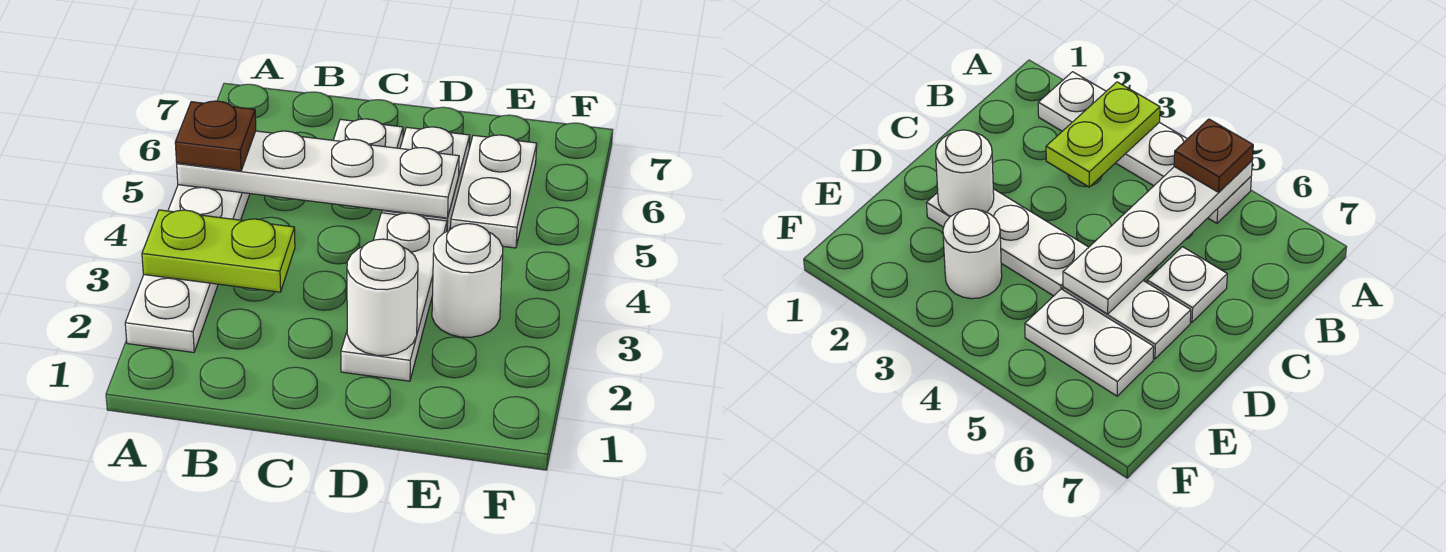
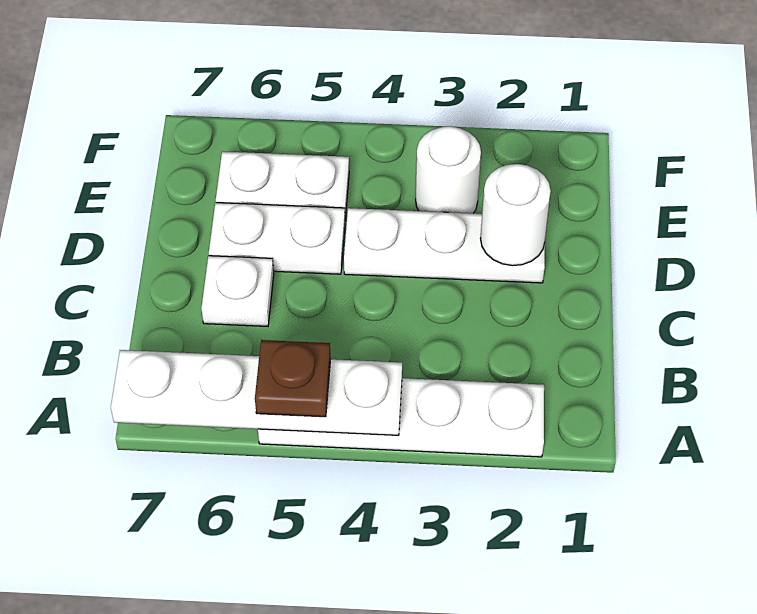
lime plate A3:B3 level 2 -> none
white plate A5:D5 level 2 -> white plate A4:A7 level 2

